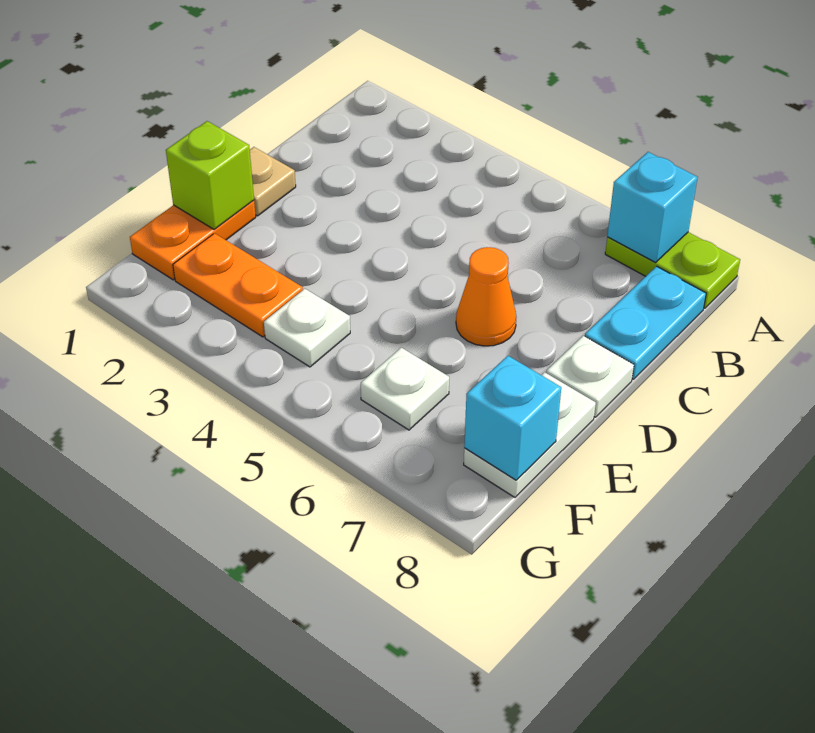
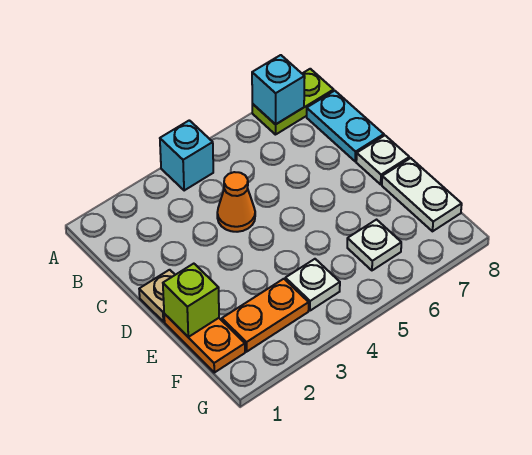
orange cone D6 level 1 -> orange cone C4 level 1
cyan brick F8 level 2 -> cyan brick A4 level 1

